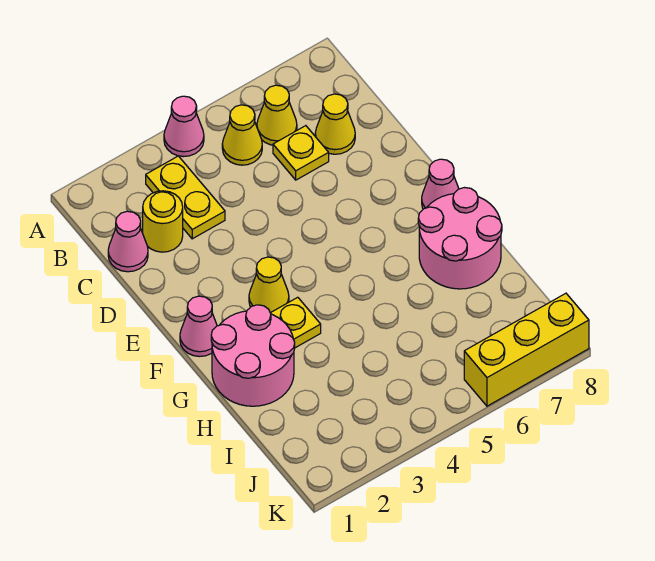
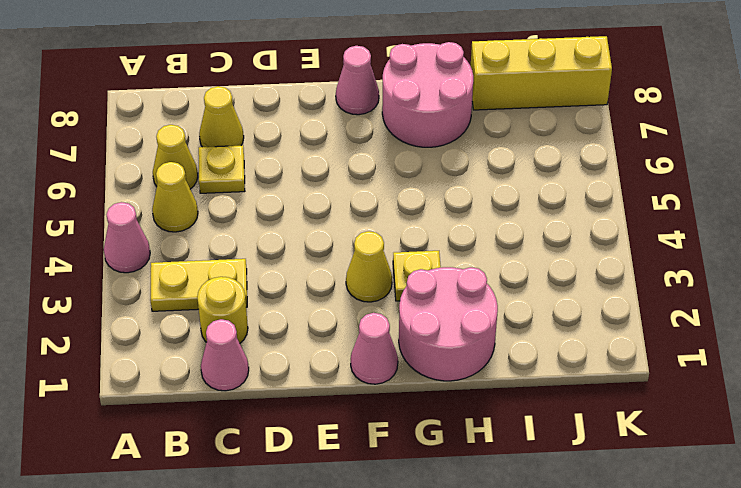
yellow brick K6:K8 level 1 -> yellow brick I8:K8 level 1

